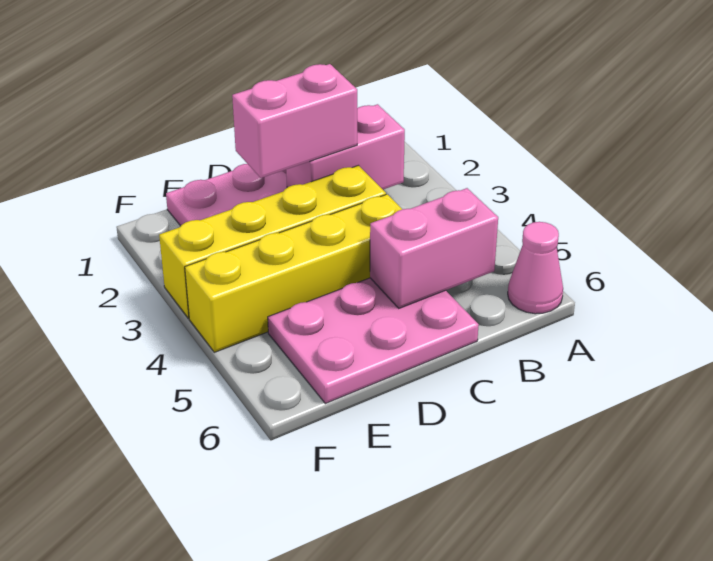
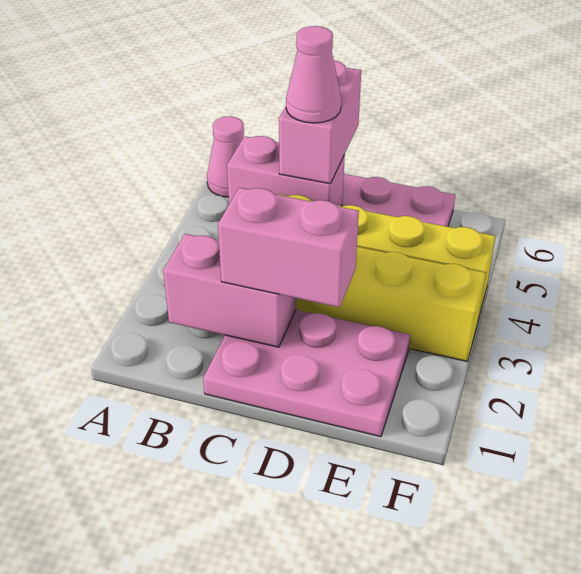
none -> pink brick C5:C6 level 3
none -> pink cone C5 level 4

